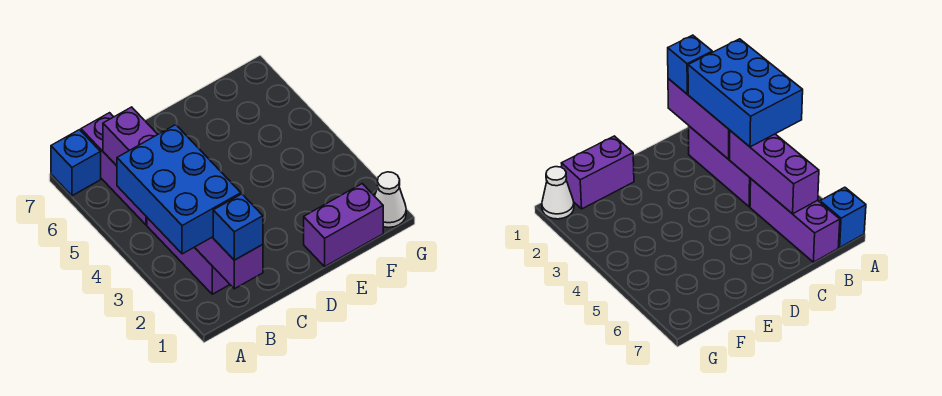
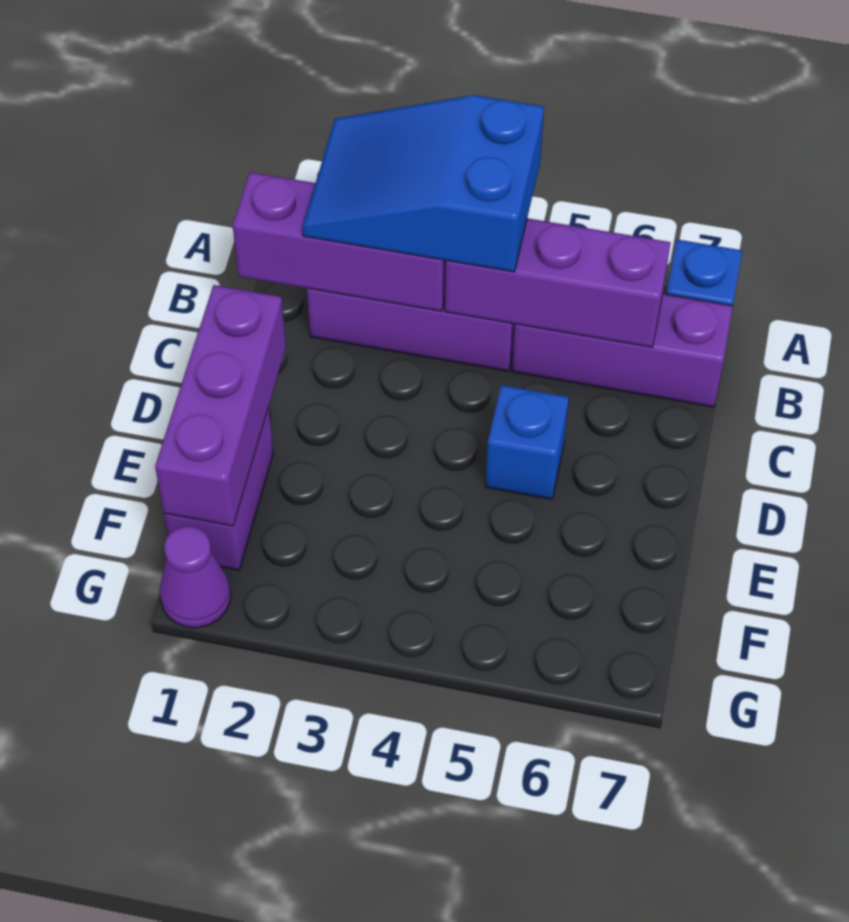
blue brick A2:B4 level 3 -> blue slope A2:B4 level 3 top 4
blue brick B1 level 3 -> blue brick D5 level 1
none -> purple brick D1:F1 level 2
white cone G1 level 1 -> purple cone G1 level 1

